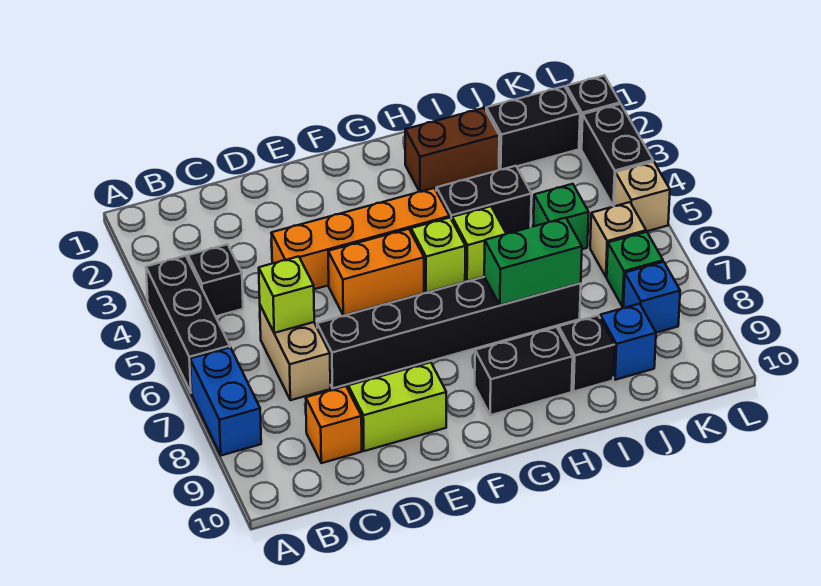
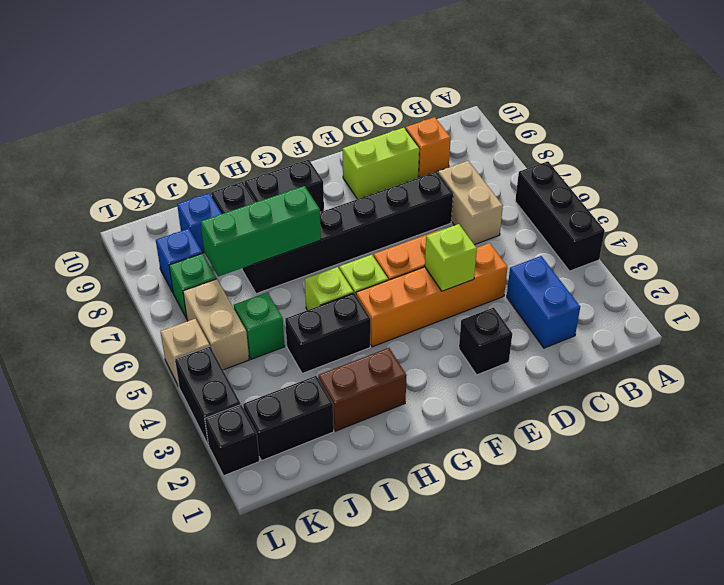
blue brick A7:A8 level 1 -> blue brick C2:C3 level 1
black brick B4 level 1 -> black brick E2 level 1
lime brick C6 level 2 -> lime brick E4 level 2
green brick H7:I7 level 2 -> green brick H7:J7 level 2
tan brick K6 level 1 -> tan brick K5:K6 level 1

